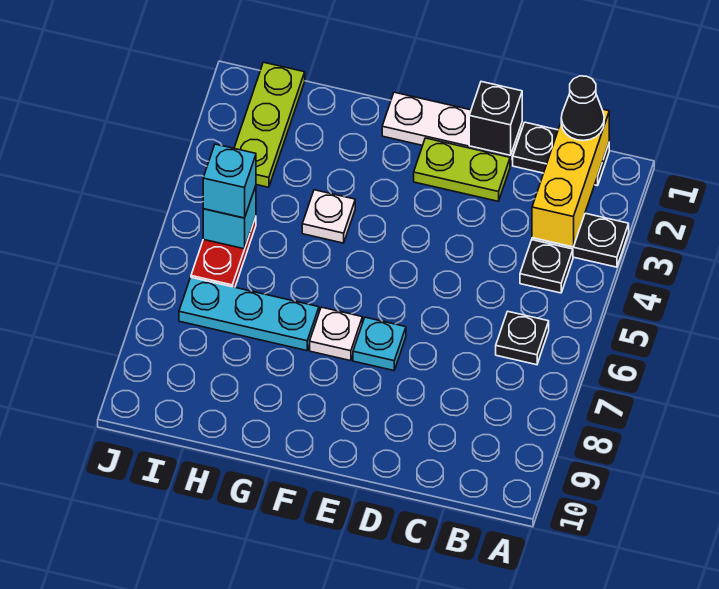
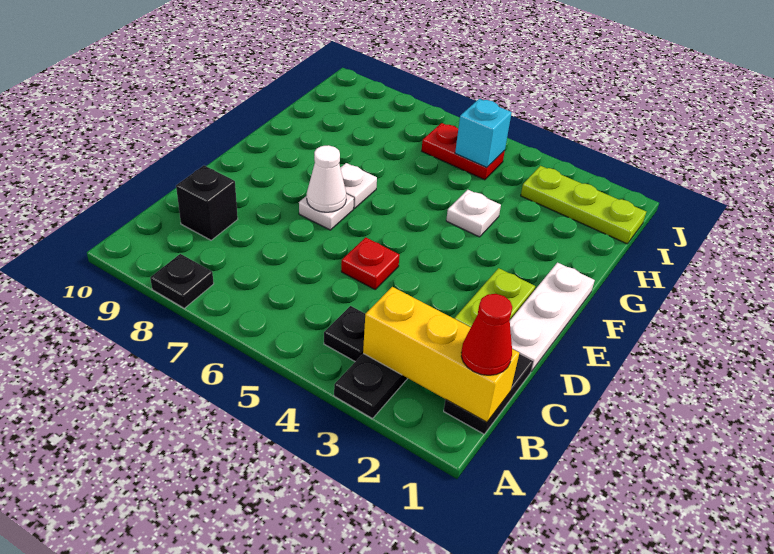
black cone B1 level 3 -> red cone B1 level 3
black plate B6 level 1 -> black plate A8 level 1
black brick D1 level 2 -> black brick C9 level 1
none -> red plate D5 level 1
cyan plate E7 level 1 -> white plate E7 level 1
none -> white cone E7 level 2
cyan plate G7:I7 level 1 -> none
cyan brick I5 level 3 -> none

